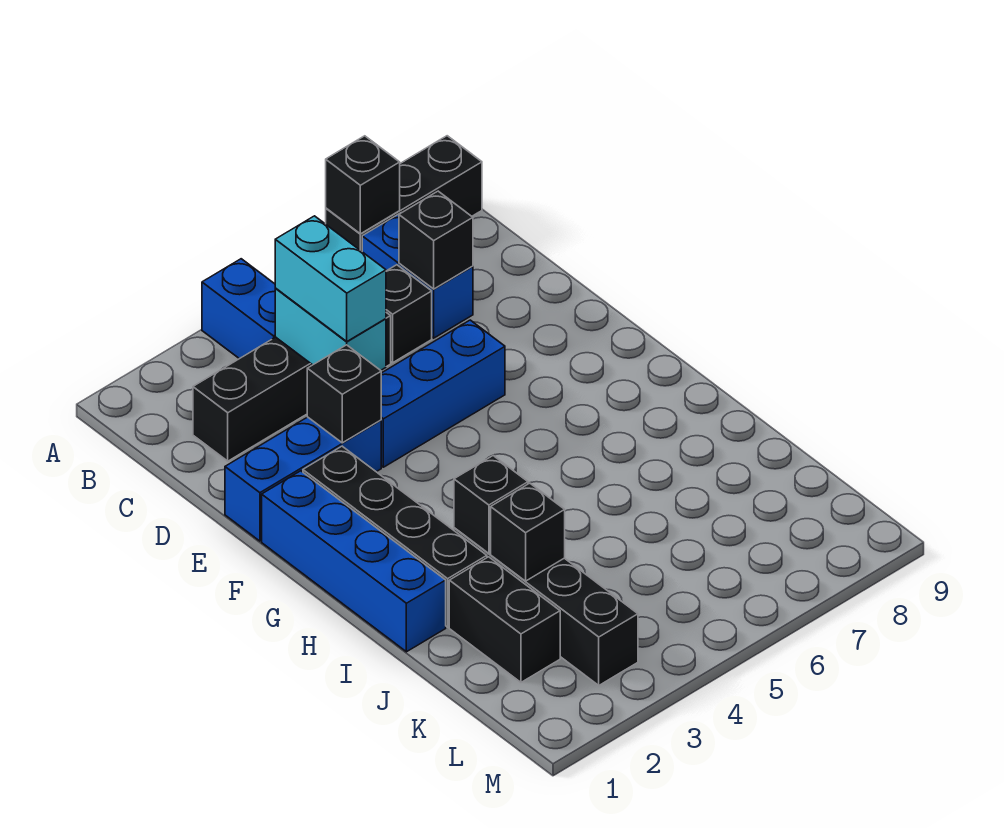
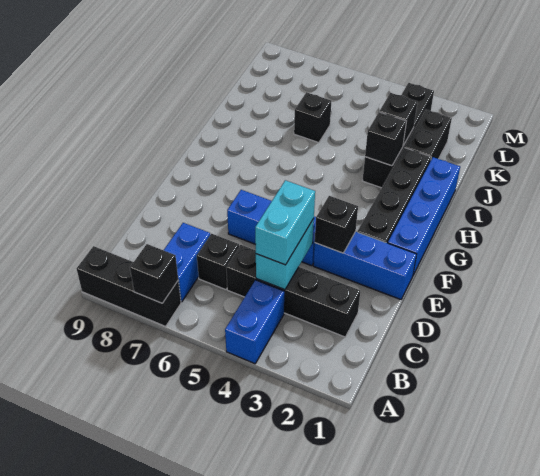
black brick C7 level 2 -> black brick J6 level 1

